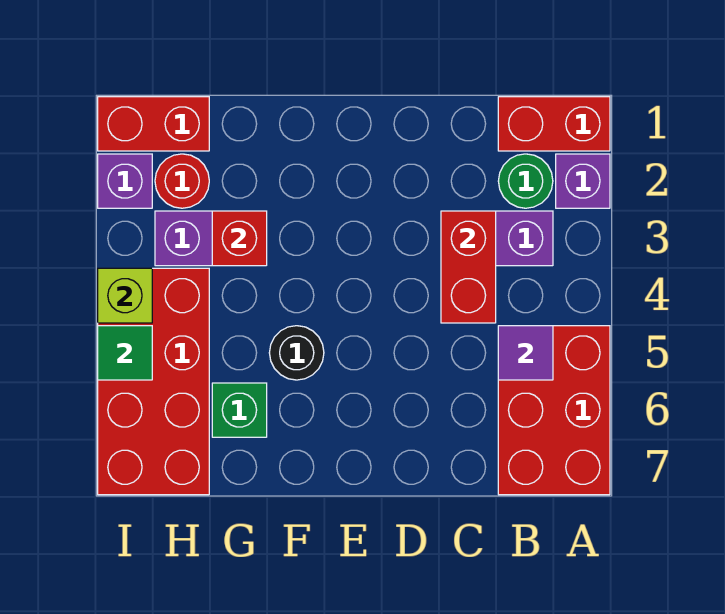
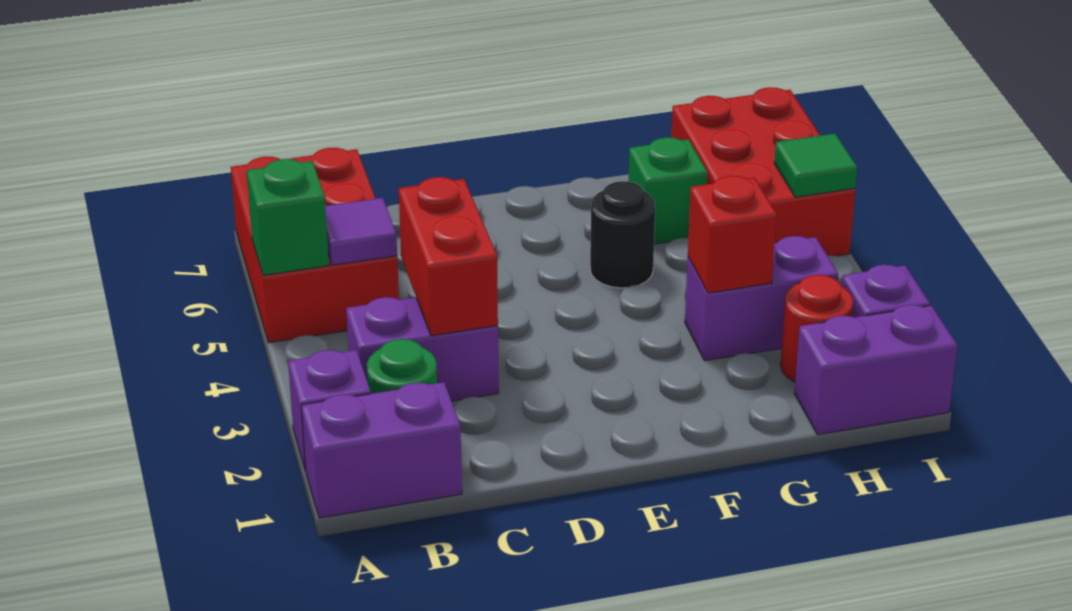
red brick A1:B1 level 1 -> purple brick A1:B1 level 1
none -> green brick A5 level 2
red brick H1:I1 level 1 -> purple brick H1:I1 level 1
red brick H4:I7 level 1 -> red brick H5:I7 level 1
lime brick I4 level 2 -> none

